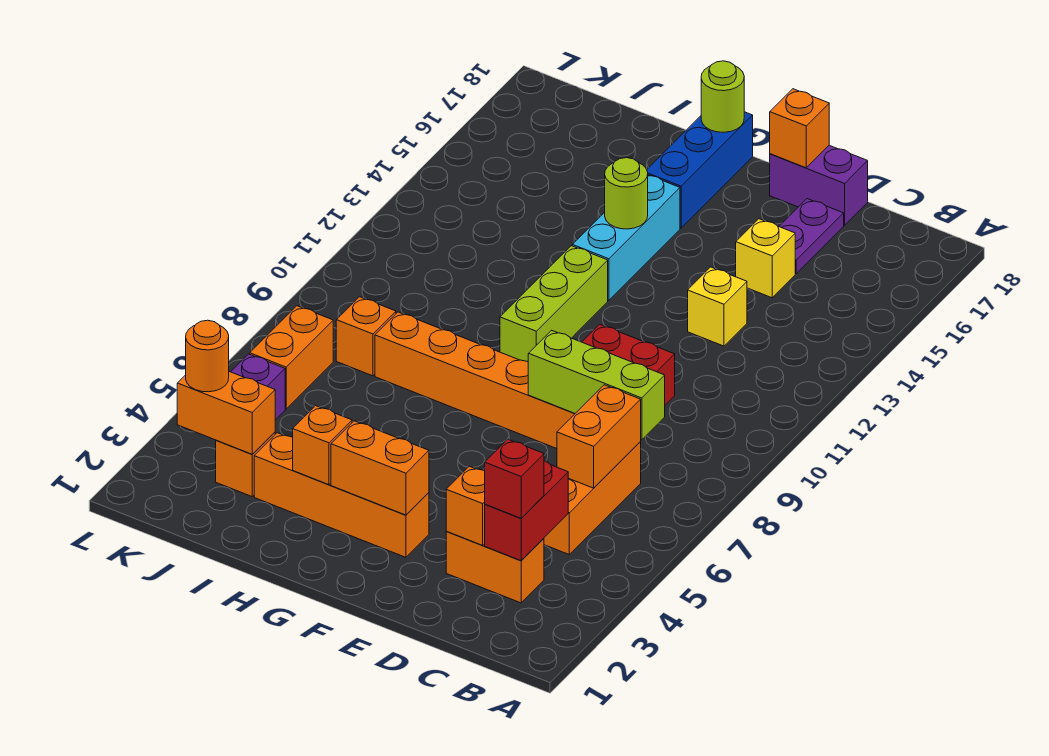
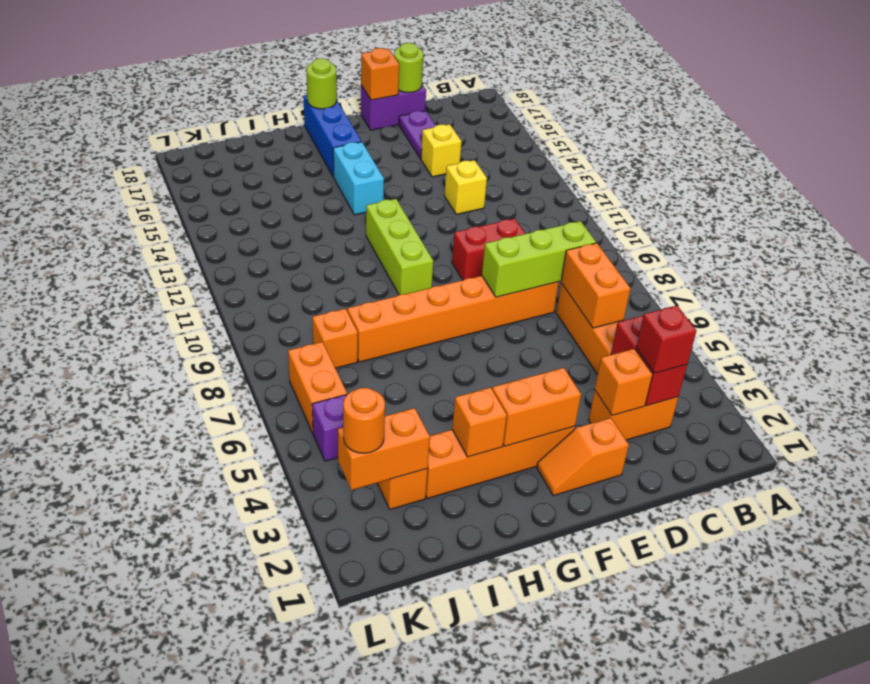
none -> orange slope E2:F2 level 1 top E
cyan brick G13:G15 level 1 -> cyan brick G14:G15 level 1
lime round brick G14 level 2 -> lime round brick D18 level 2

